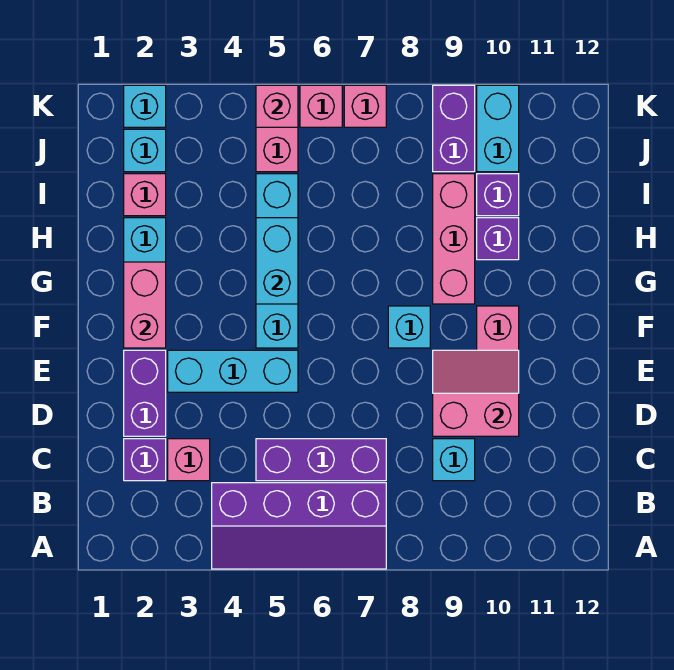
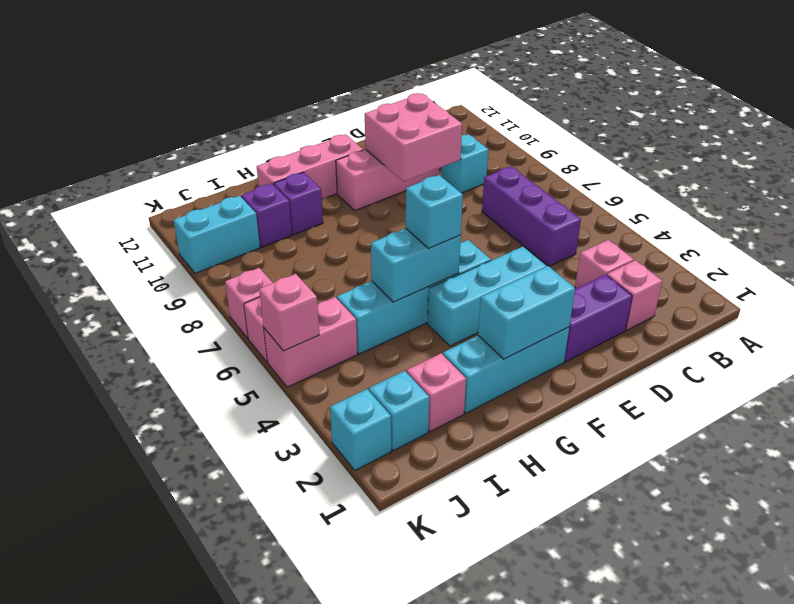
purple slope A4:B7 level 1 top B -> none
purple brick C2 level 1 -> pink brick C2 level 1
pink slope D9:E10 level 2 top D -> pink brick D9:E10 level 2
cyan brick E3:E5 level 1 -> cyan brick E4:G4 level 1
pink brick F2:G2 level 2 -> cyan brick F2:G2 level 2
cyan brick F8 level 1 -> cyan brick G5 level 3
pink brick G9:I9 level 1 -> pink brick F11:H11 level 1
purple brick J9:K9 level 1 -> none

